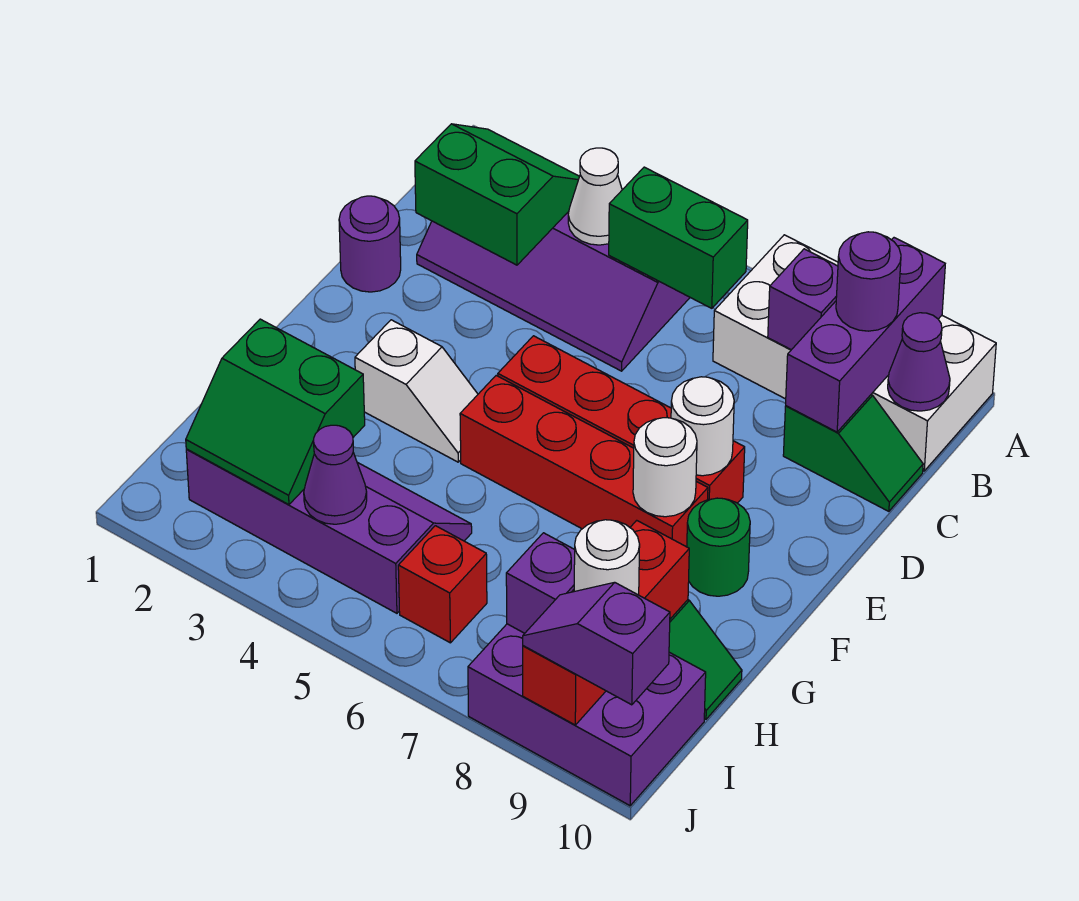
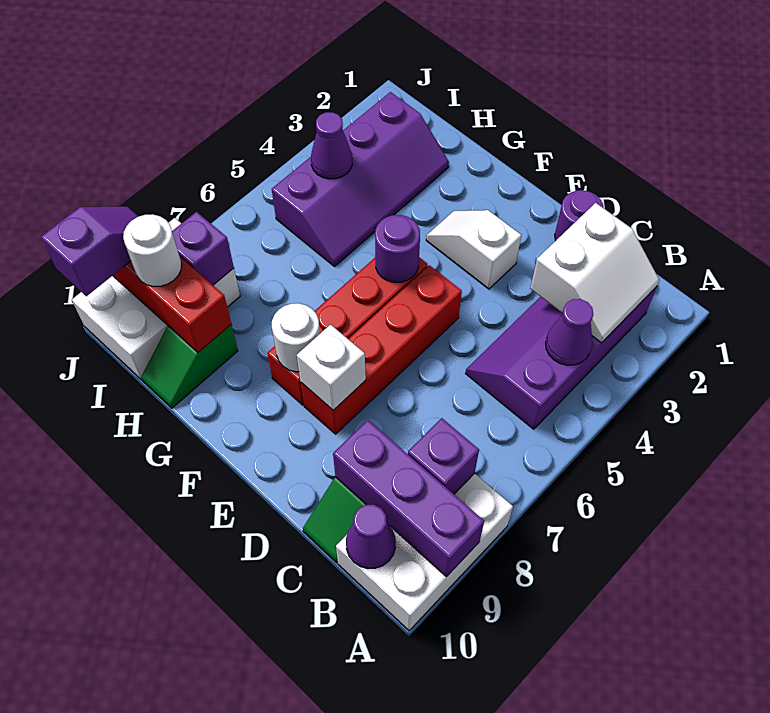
white brick A7:B10 level 1 -> white brick A8:B10 level 1
green slope B2:C3 level 2 top C -> white slope B2:C3 level 2 top C
white cone B4 level 2 -> purple cone B4 level 2
green brick B5:B6 level 2 -> none
purple round brick B9 level 3 -> purple round brick F5 level 2
white round brick E8 level 2 -> white brick E8 level 2
white slope F3:F4 level 1 top 3 -> white slope E3:F3 level 1 top E
green round brick F9 level 1 -> none
green slope H2:I3 level 2 top H -> none
red brick I6 level 1 -> none
purple brick I8:J10 level 1 -> white brick I8:J10 level 1

